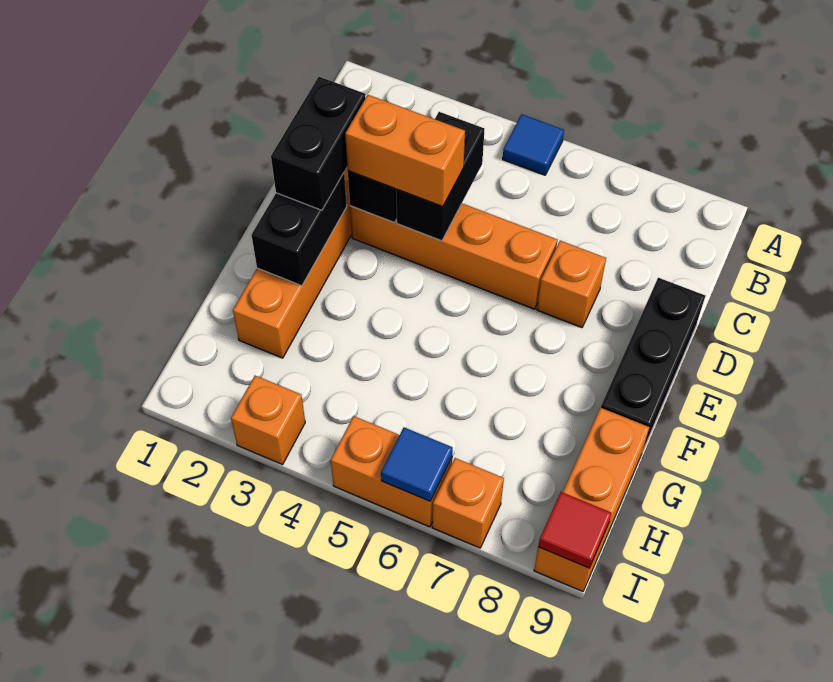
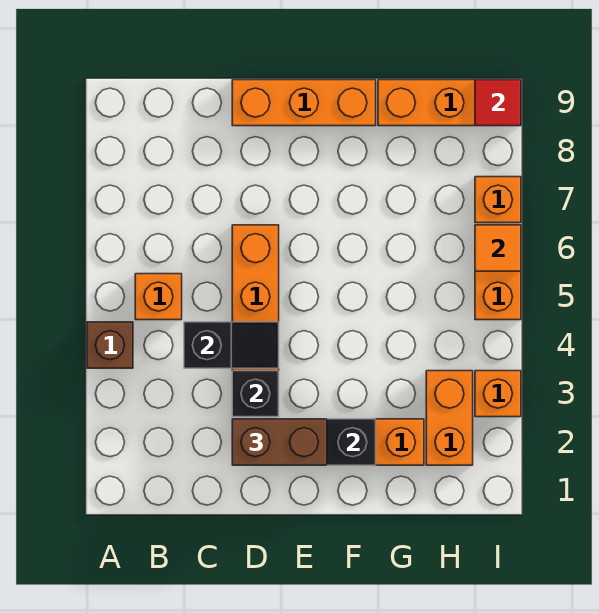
none -> brown brick A4 level 1
blue tile A5 level 1 -> none
black brick C4:D4 level 2 -> black slope C4:D4 level 2 top C
black brick D2:E2 level 3 -> brown brick D2:E2 level 3
orange brick D3:D4 level 3 -> orange brick H2:H3 level 1
orange brick D7 level 1 -> orange brick B5 level 1
black brick D9:F9 level 1 -> orange brick D9:F9 level 1
blue tile I6 level 2 -> orange tile I6 level 2

